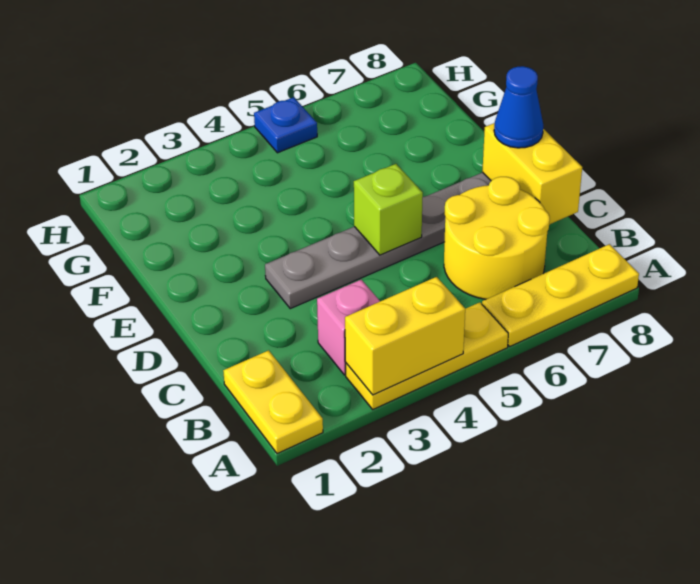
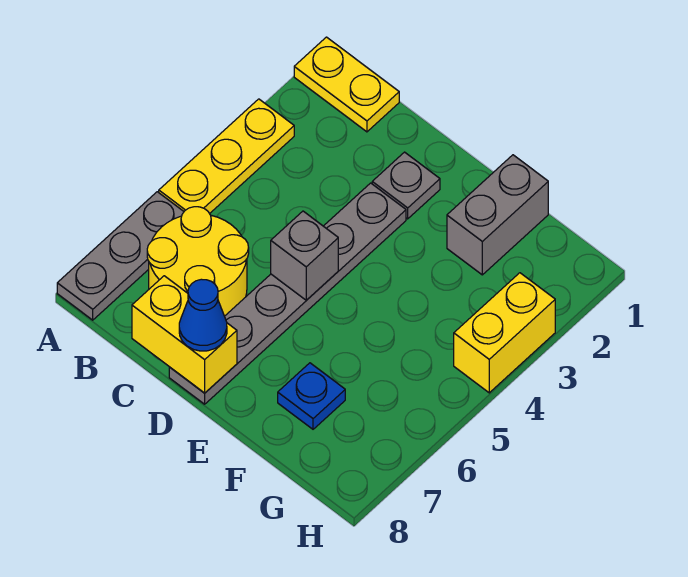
yellow brick A3:A4 level 2 -> yellow brick H3:H4 level 1
yellow plate A6:A8 level 1 -> grey plate A6:A8 level 1
pink brick B3 level 1 -> none
none -> grey plate D2 level 1
lime brick D5 level 2 -> grey brick D5 level 2
none -> grey brick F1:F2 level 1
blue plate H5 level 1 -> blue plate F7 level 1

